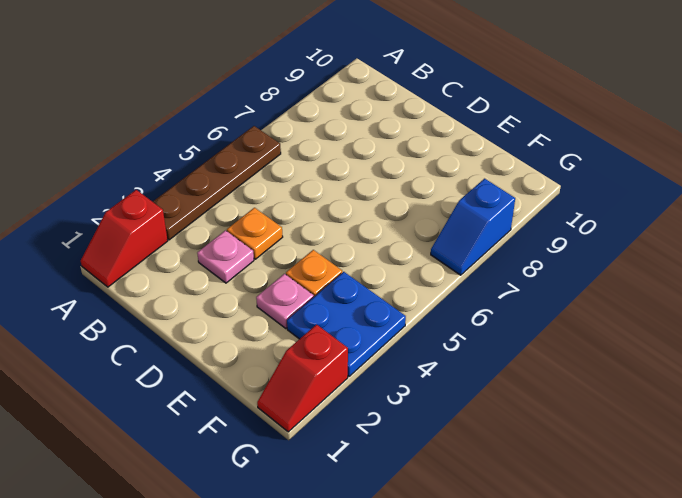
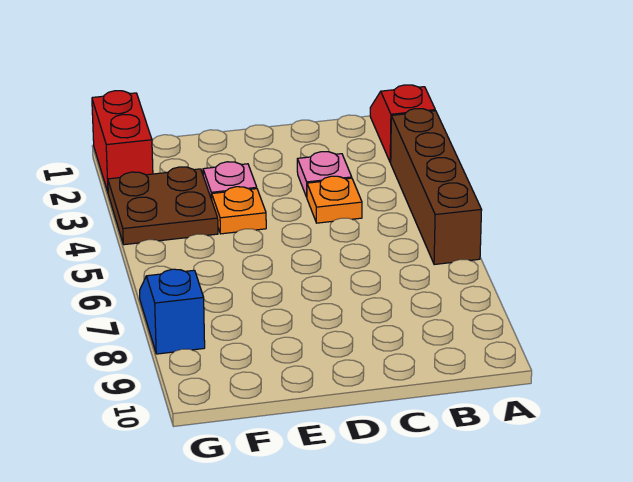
brown plate A3:A6 level 1 -> brown brick A3:A6 level 1
blue plate F3:G4 level 1 -> brown plate F3:G4 level 1
red slope G1:G2 level 1 top 2 -> red brick G1:G2 level 1

